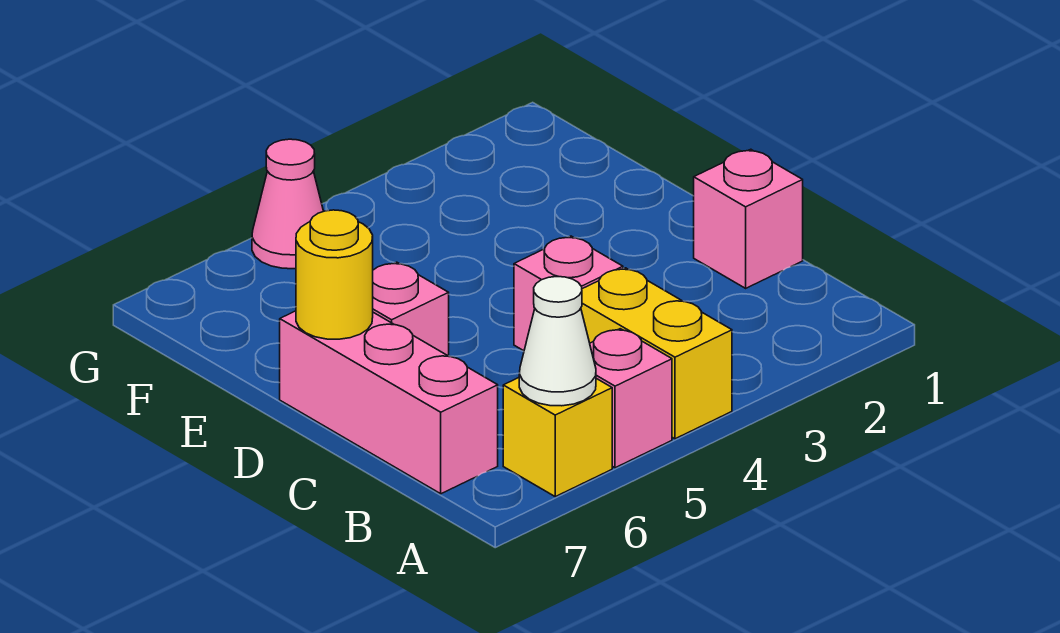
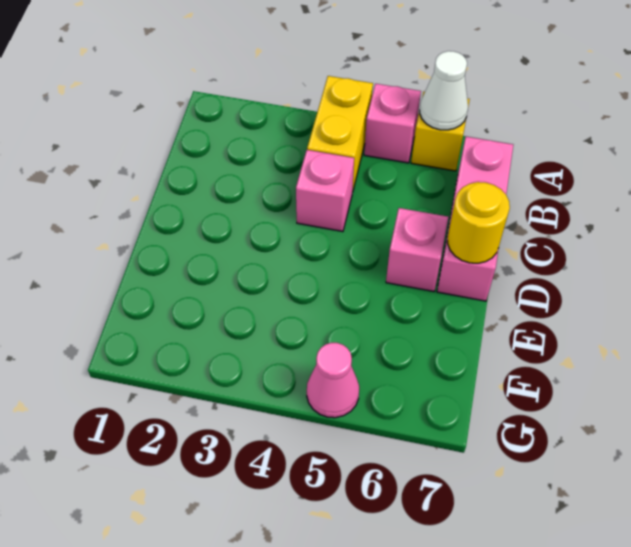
pink brick C1 level 1 -> none

